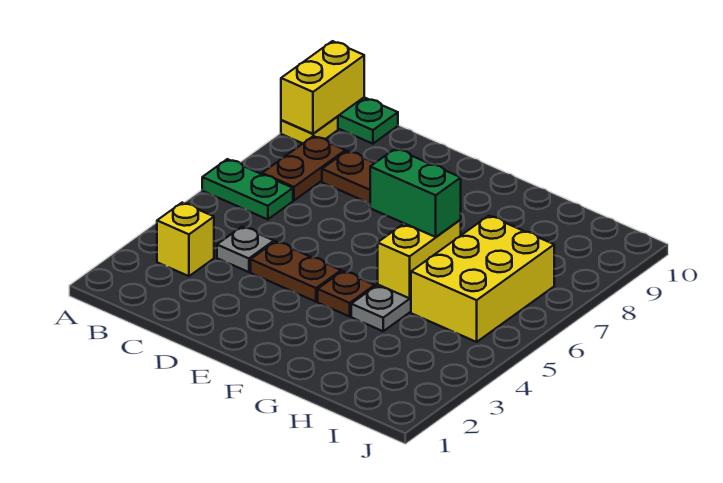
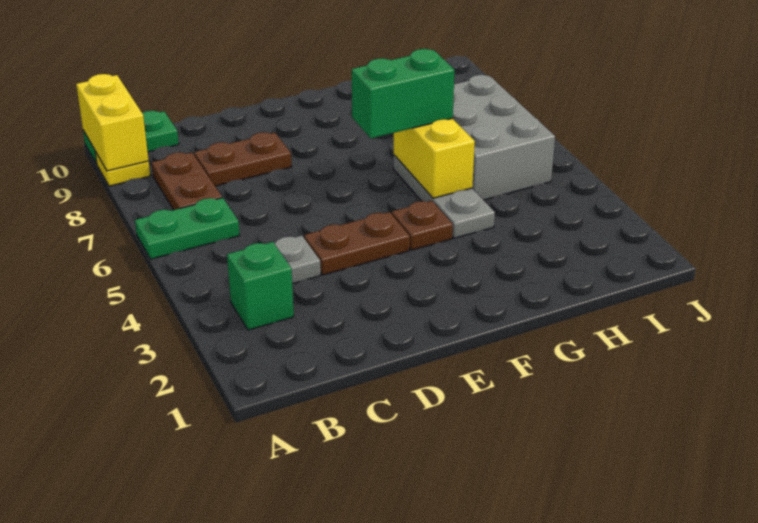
yellow brick B3 level 1 -> green brick B3 level 1
yellow brick H5:I7 level 1 -> grey brick H5:I7 level 1

